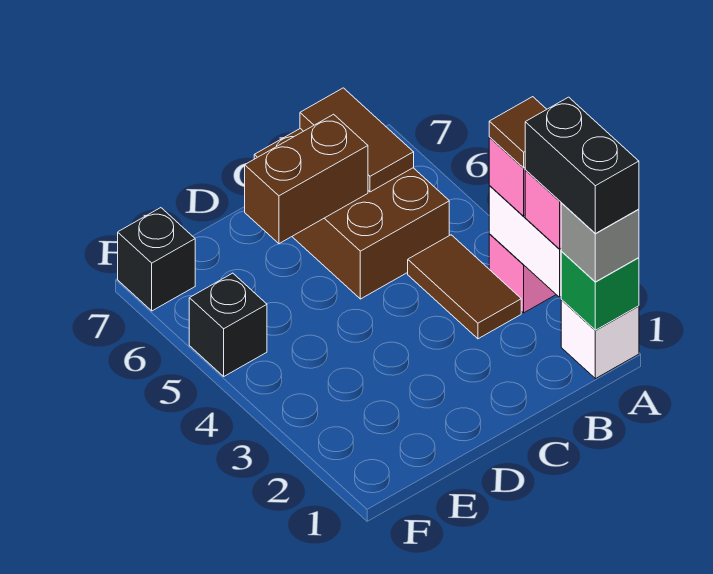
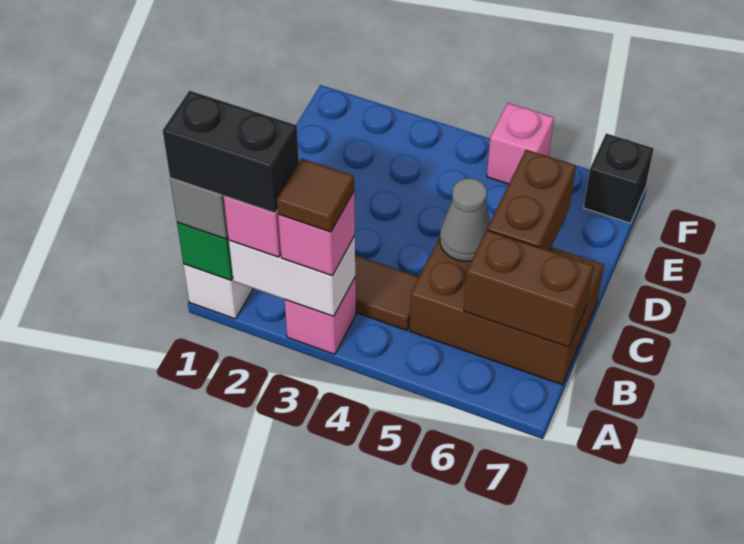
brown tile B6:B7 level 2 -> brown brick B6:B7 level 2
none -> grey cone C5 level 2
black brick F5 level 1 -> pink brick F5 level 1

